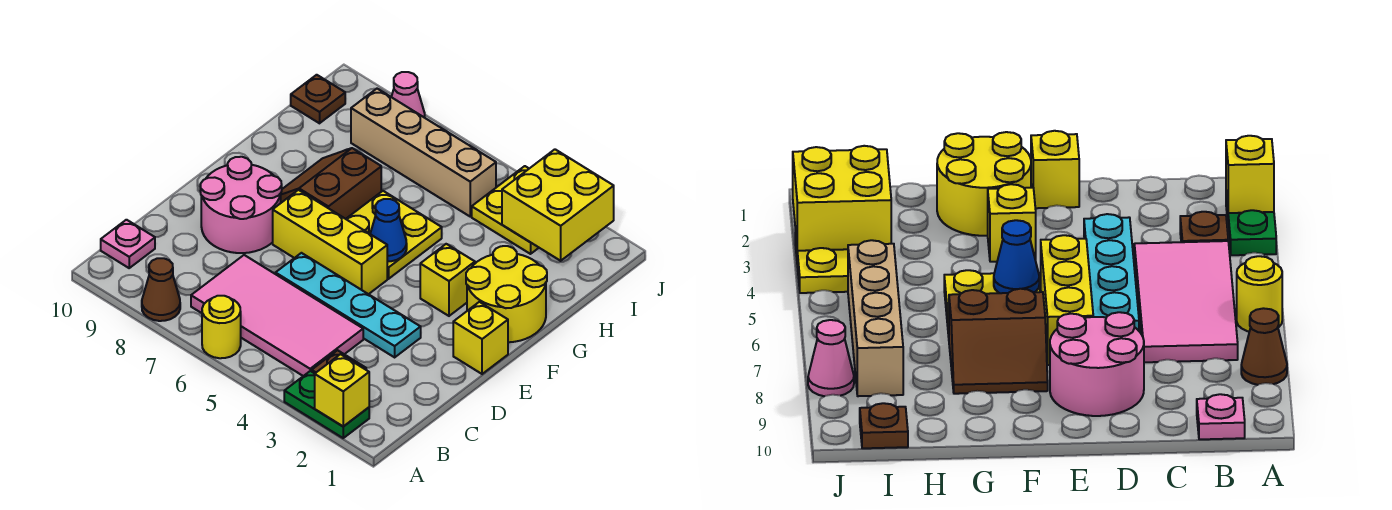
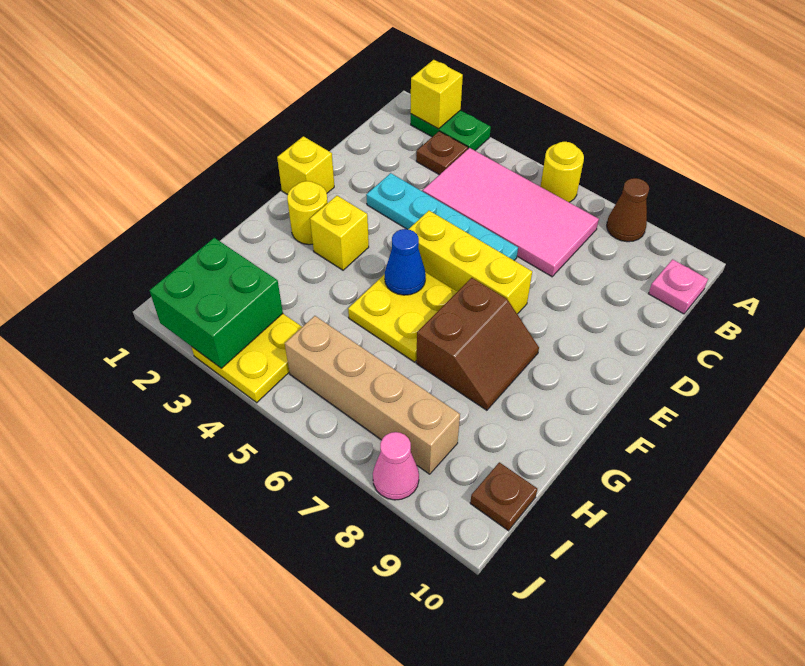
pink round brick D8:E9 level 1 -> none
yellow round brick F1:G2 level 1 -> yellow round brick F2 level 1
yellow brick I2:J3 level 2 -> green brick I2:J3 level 2

